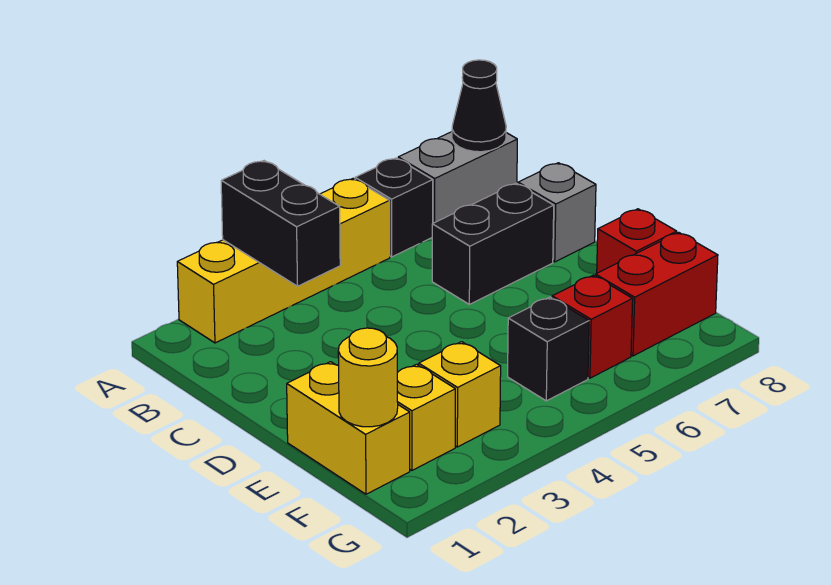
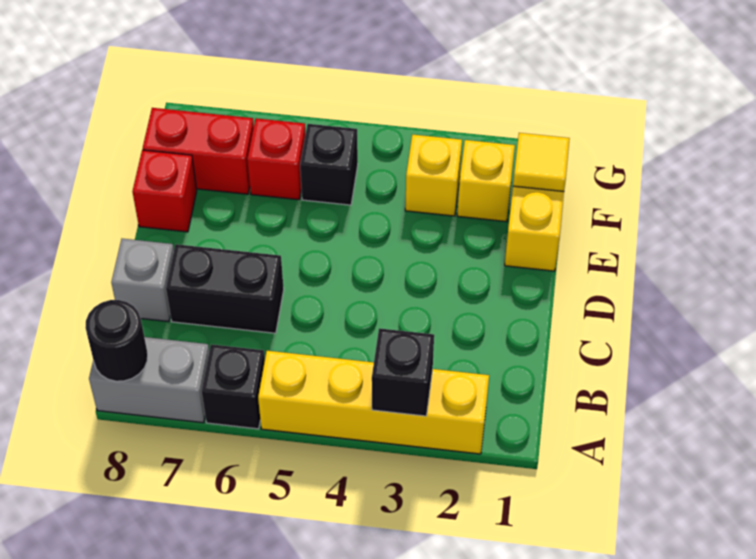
black brick A3:B3 level 2 -> black brick A3 level 2
black cone A8 level 2 -> black round brick A8 level 2
yellow round brick F1 level 2 -> yellow tile F1 level 2

